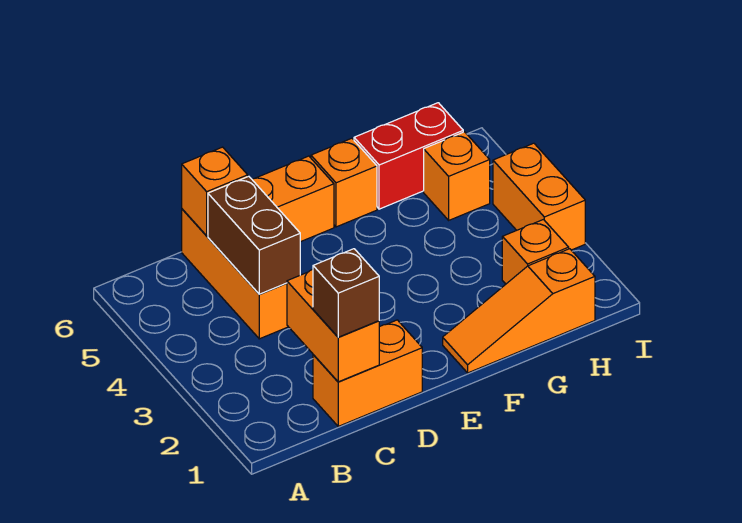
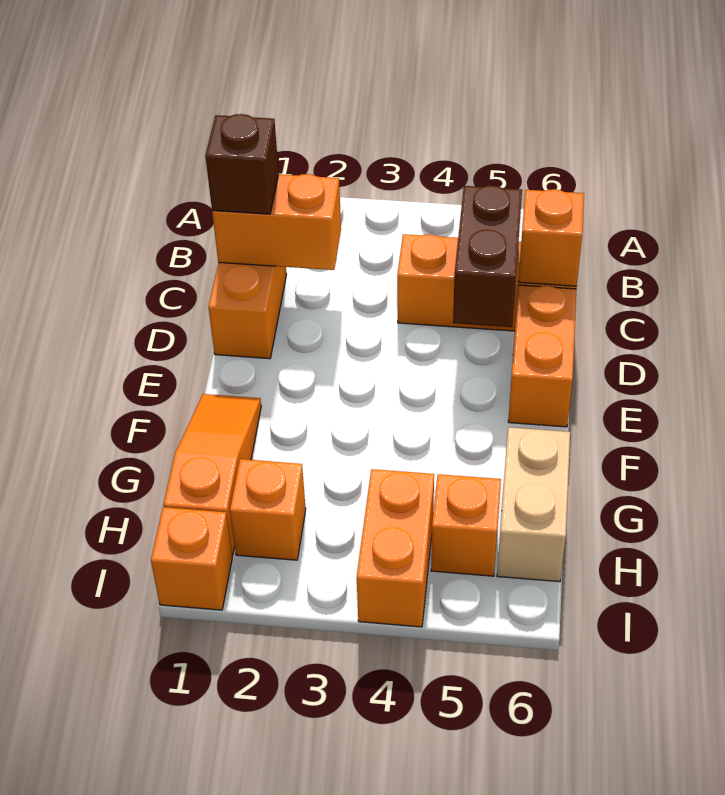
brown brick C4:C5 level 2 -> brown brick C5:D5 level 2
orange brick F6 level 1 -> orange brick I1 level 1
red brick G6:H6 level 1 -> tan brick G6:H6 level 1
orange brick I3:I4 level 1 -> orange brick H4:I4 level 1

